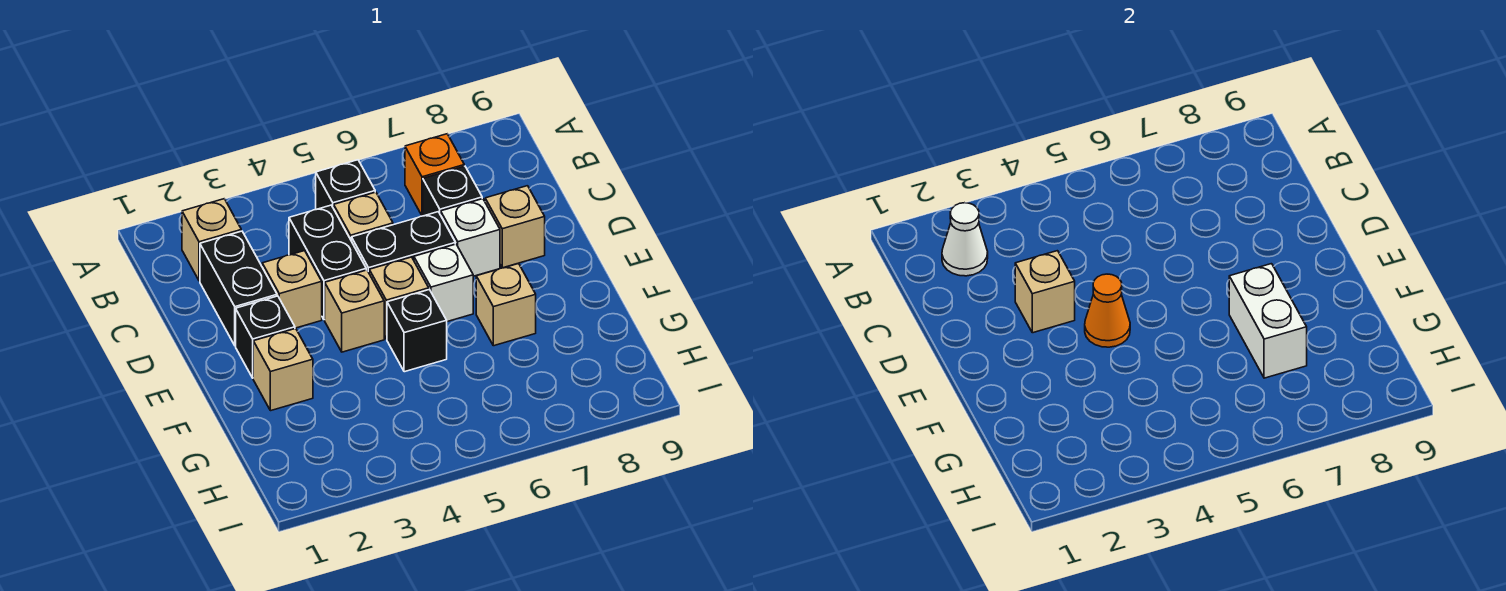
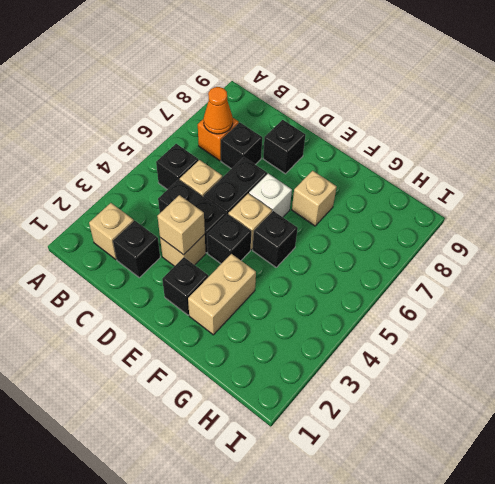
white cone B2 level 2 -> none
black brick C2:D2 level 1 -> black brick C2 level 1
white brick D7 level 1 -> none
tan brick D8 level 1 -> black brick D8 level 1
tan brick E4 level 1 -> black brick E4 level 1
orange cone E4 level 2 -> orange cone B7 level 2
tan brick F2 level 1 -> tan brick F2:F3 level 1
white brick F7:G7 level 2 -> none

